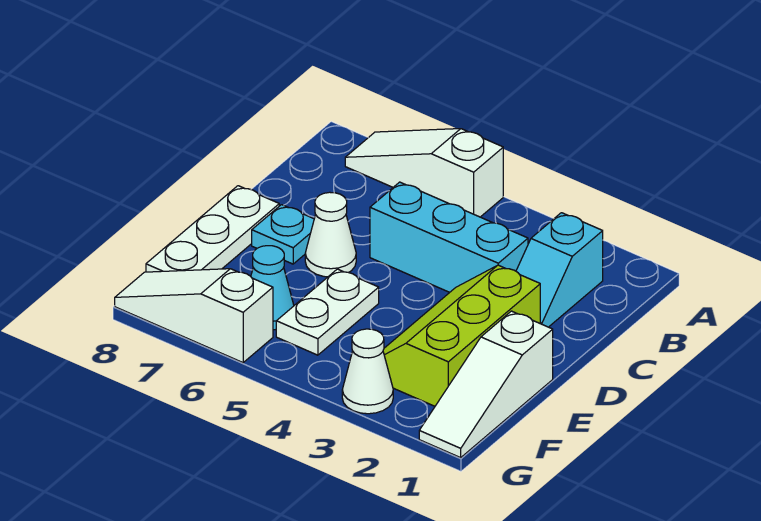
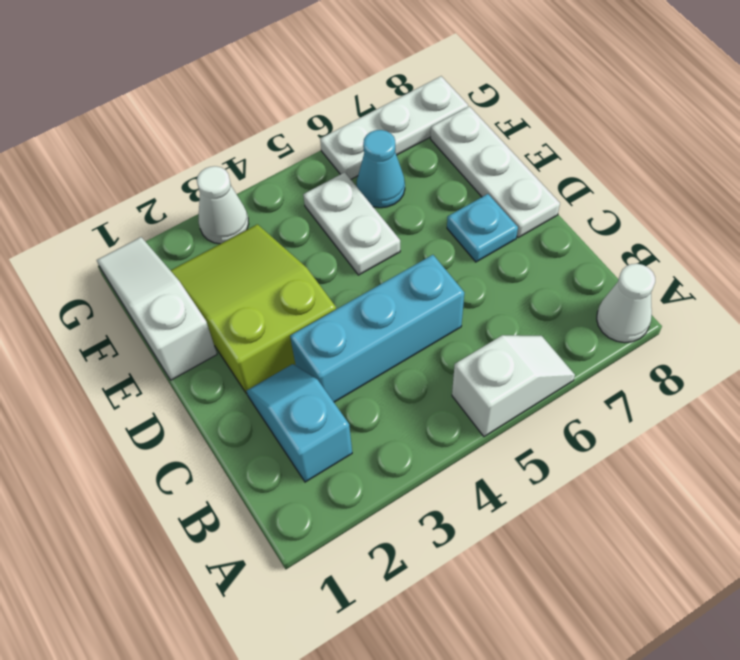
white slope A5:A7 level 1 top 5 -> white slope A5:A6 level 1 top 5
lime slope D2:F3 level 1 top 2 -> lime slope D2:F3 level 1 top D
white cone D6 level 1 -> white cone A8 level 1
white slope G6:G8 level 1 top 6 -> white plate G6:G8 level 1

